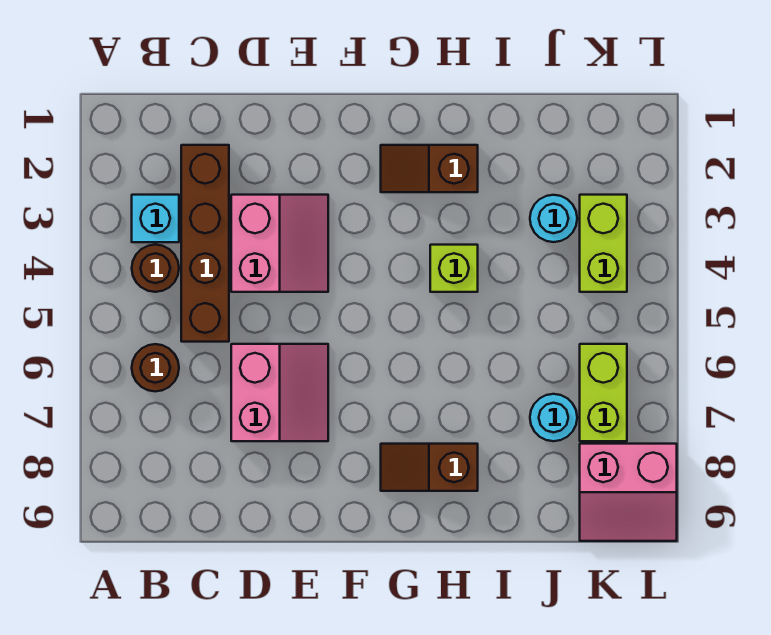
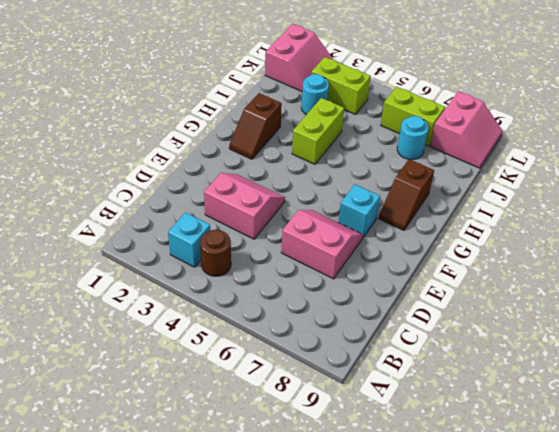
brown round brick B6 level 1 -> none
brown brick C2:C5 level 1 -> none
none -> cyan brick F7 level 1
lime brick H4 level 1 -> lime brick H4:I4 level 1
none -> pink slope K1:L2 level 1 top 1

